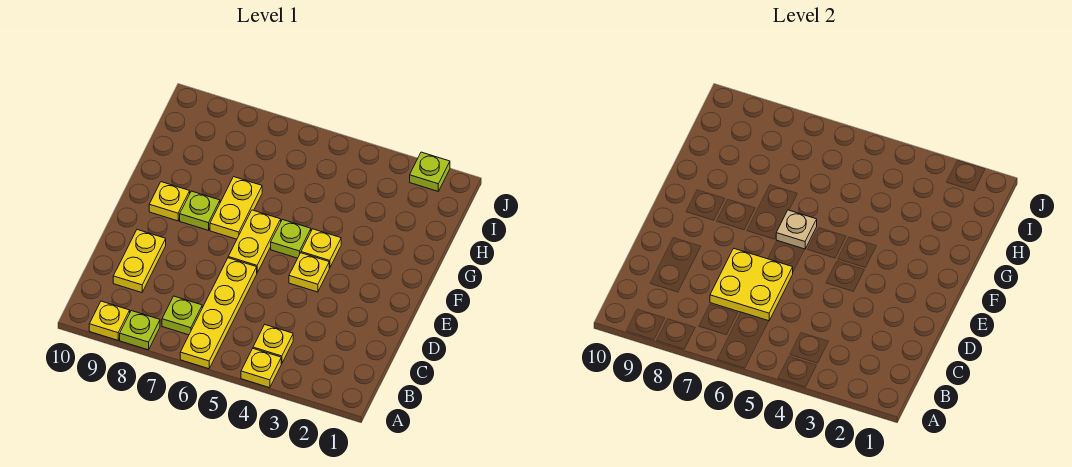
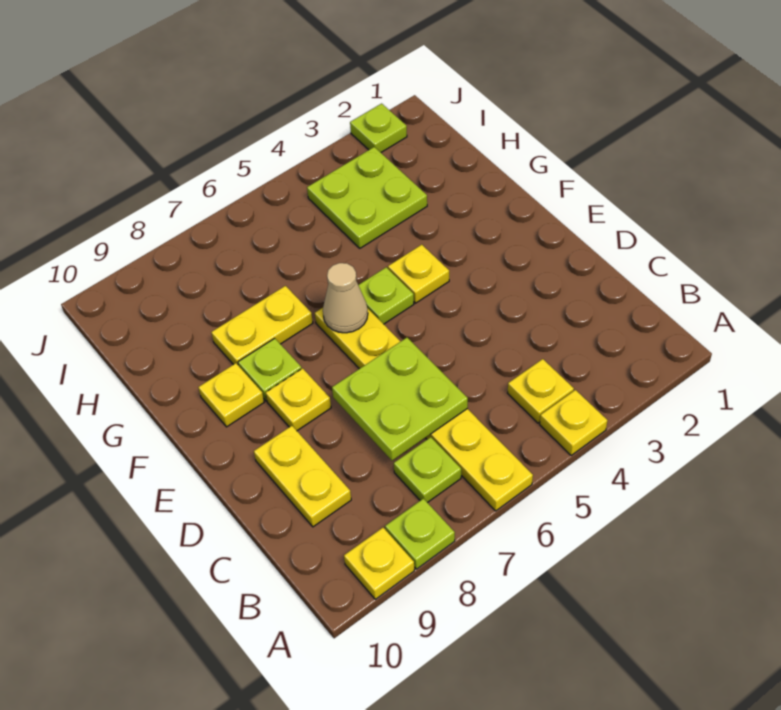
yellow plate C6:D7 level 2 -> lime plate C6:D7 level 2
yellow plate E4 level 1 -> yellow plate E8 level 1
tan plate F6 level 2 -> tan cone F6 level 2
yellow plate F7:G7 level 1 -> yellow plate G7:G8 level 1
none -> lime plate H3:I4 level 1

